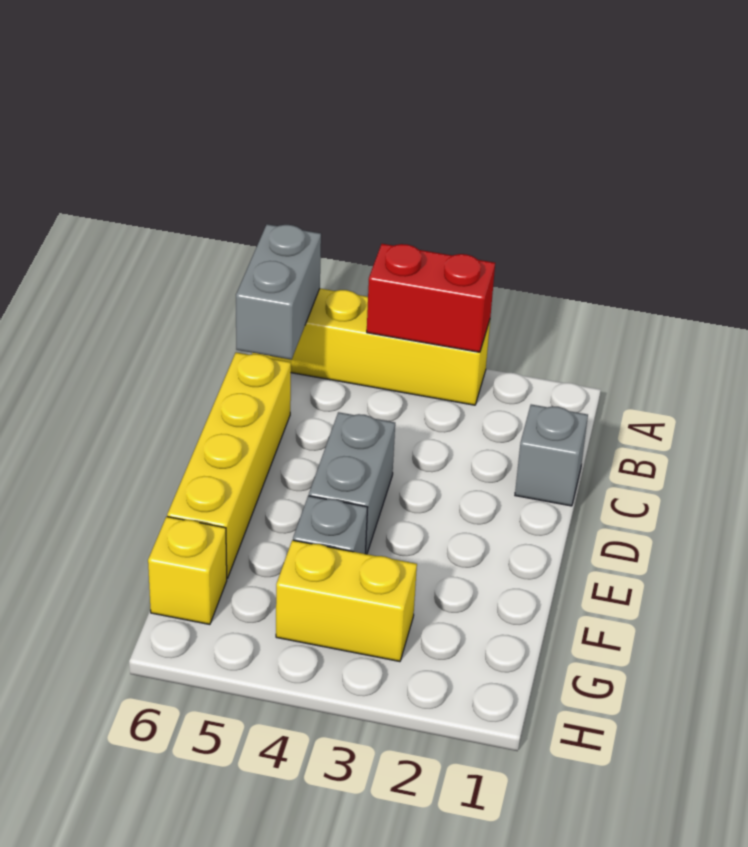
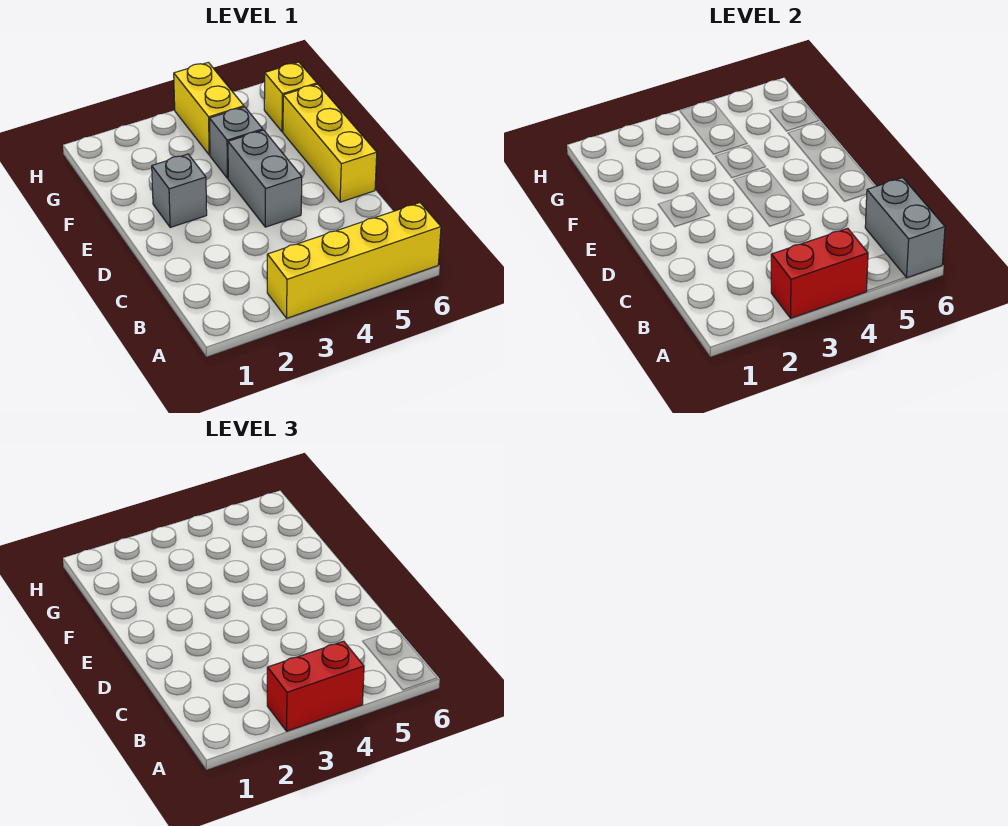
none -> red brick A3:A4 level 3
grey brick C1 level 1 -> grey brick E2 level 1
yellow brick C6:F6 level 1 -> yellow brick D6:F6 level 1
yellow brick G3:G4 level 1 -> yellow brick G4:H4 level 1

